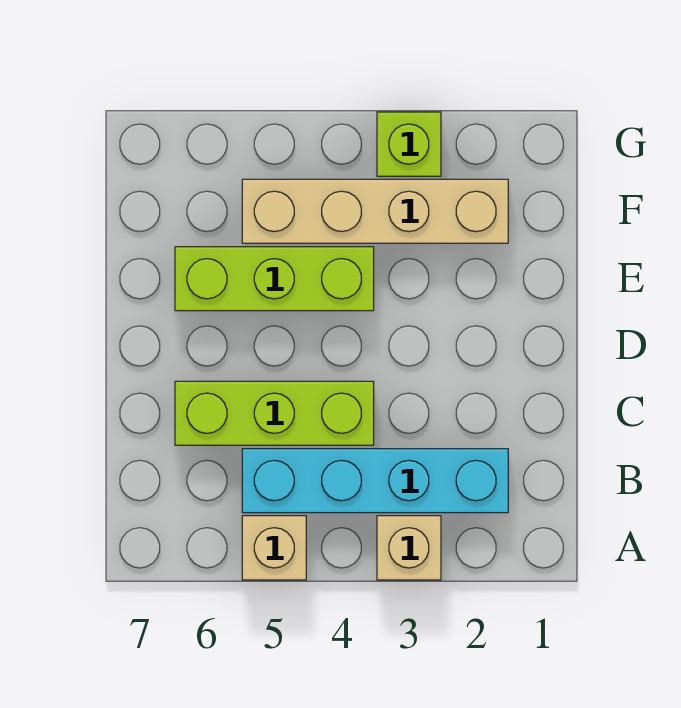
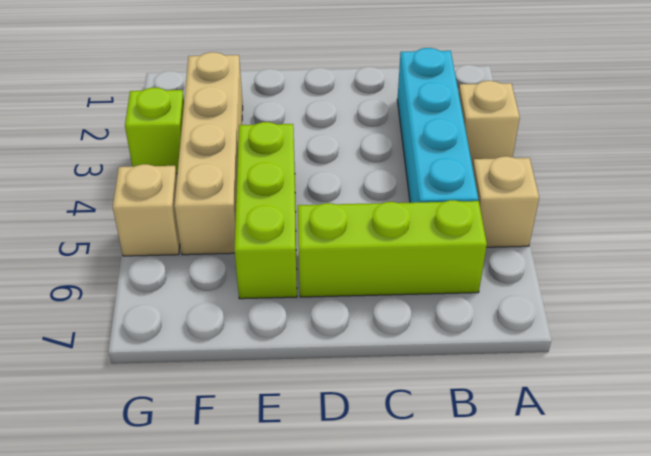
lime brick C4:C6 level 1 -> lime brick B6:D6 level 1
none -> tan brick G5 level 1

